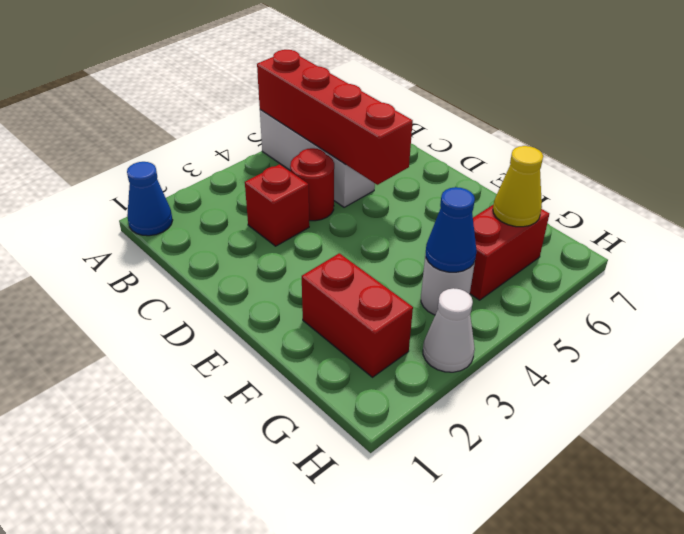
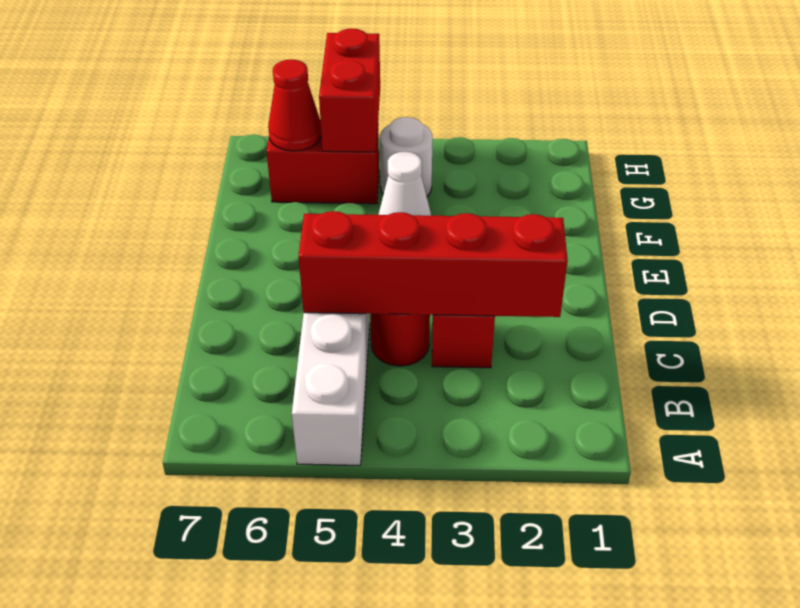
blue cone A1 level 1 -> none
red brick A5:D5 level 2 -> red brick C2:C5 level 2
red brick F2:G2 level 1 -> red brick G5:H5 level 2
blue cone G4 level 2 -> none
yellow cone G6 level 2 -> red cone G6 level 2
white cone H3 level 1 -> white cone F4 level 1

